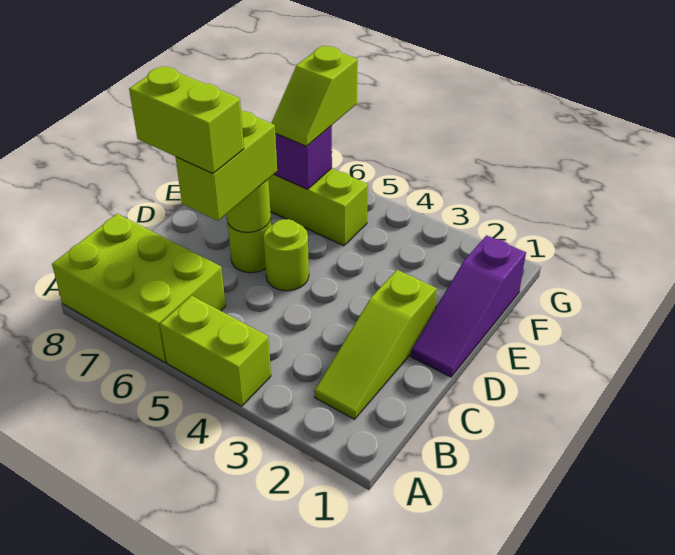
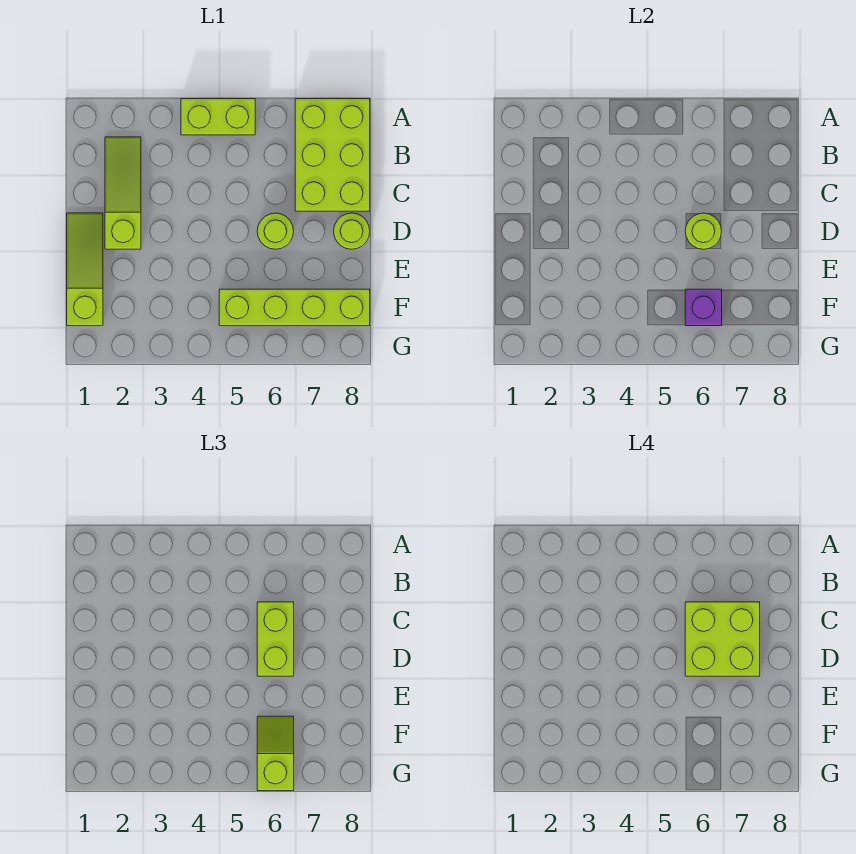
lime brick A6:B8 level 1 -> lime brick A7:C8 level 1
lime brick C6:C7 level 4 -> lime brick C6:D7 level 4
purple slope D1:F1 level 1 top F -> lime slope D1:F1 level 1 top F
lime round brick D5 level 1 -> lime round brick D8 level 1

